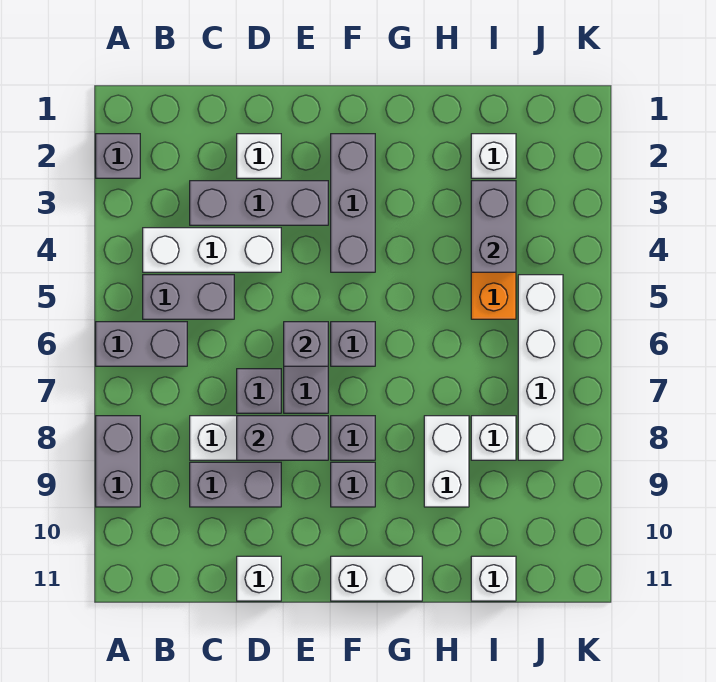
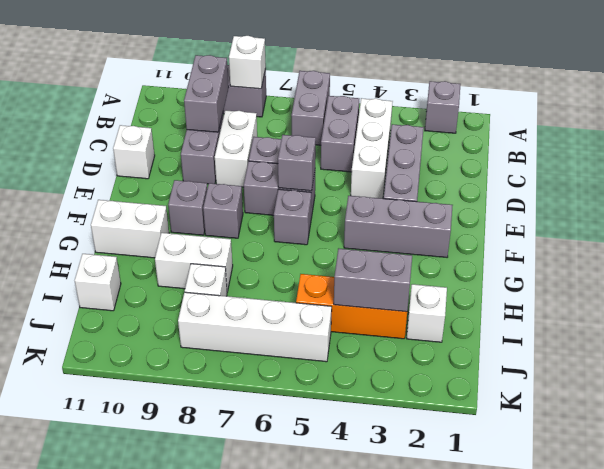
white brick D2 level 1 -> white brick A8 level 2
grey brick D8:E8 level 2 -> grey brick B9:C9 level 2
white brick F11:G11 level 1 -> white brick G10:G11 level 1

